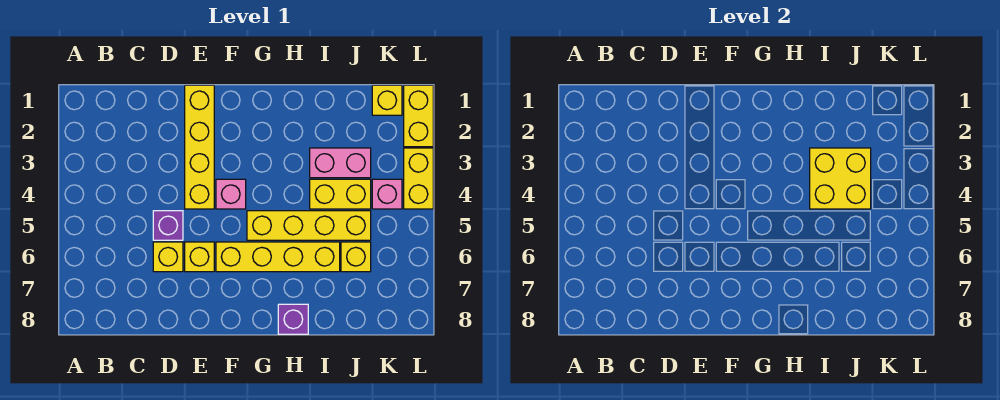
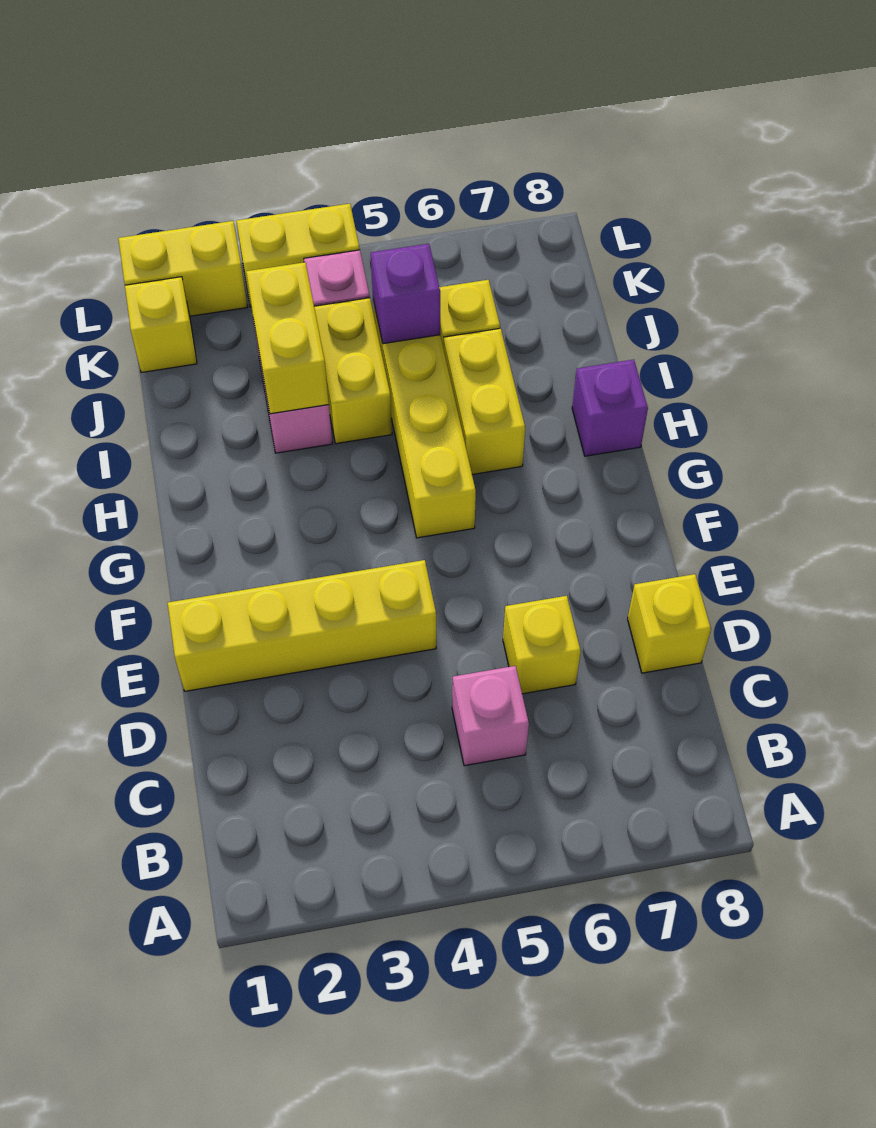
purple brick D5 level 1 -> purple brick J5 level 2
yellow brick E6 level 1 -> yellow brick D8 level 1
pink brick F4 level 1 -> pink brick C5 level 1
yellow brick F6:I6 level 1 -> yellow brick H6:I6 level 1
yellow brick I3:J4 level 2 -> yellow brick I3:J3 level 2

